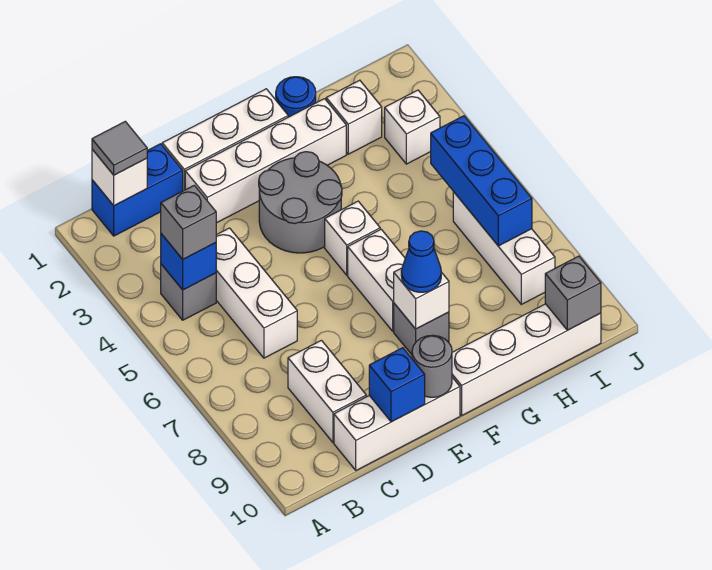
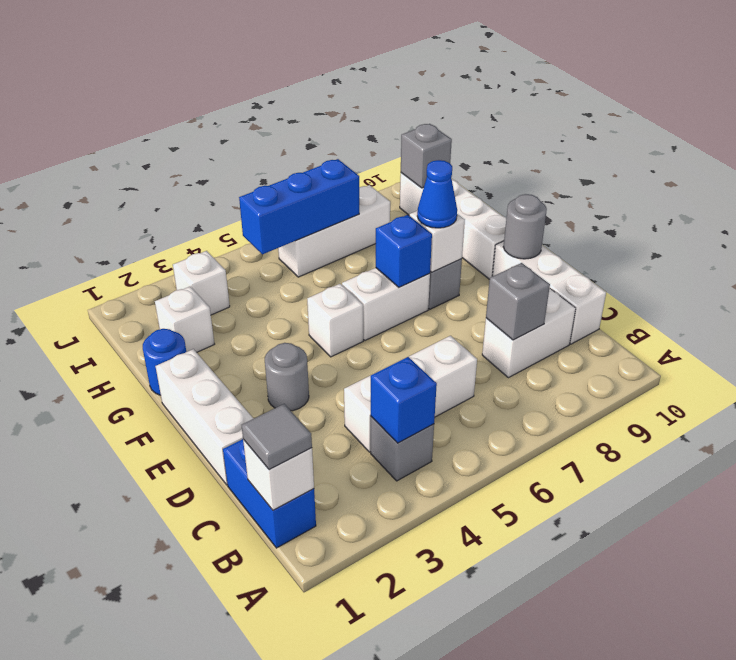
grey brick B4 level 3 -> grey brick C8 level 2
white brick D2:G2 level 1 -> none
blue brick D10 level 2 -> blue brick F7 level 2
grey round brick E3:F4 level 1 -> grey round brick E3 level 1

